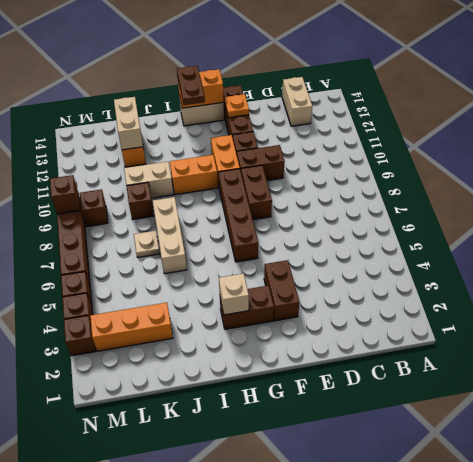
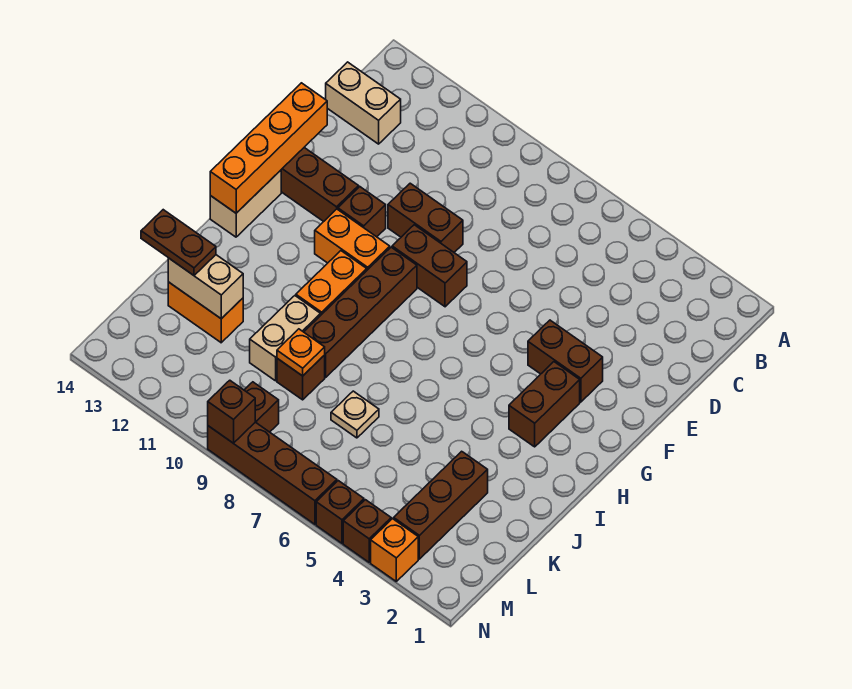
brown brick E10:F10 level 1 -> brown brick E9:E10 level 1
orange plate F13 level 2 -> orange plate K9 level 2
brown brick G6:G9 level 1 -> brown brick G9:J9 level 1
orange brick G14:H14 level 2 -> orange brick E14:H14 level 2
tan brick H3 level 2 -> none
brown plate H13:H14 level 3 -> brown plate K13:K14 level 3
tan brick J6:J8 level 1 -> none
orange brick K3:M3 level 1 -> brown brick K3:M3 level 1
brown brick N3 level 1 -> orange brick N3 level 1

